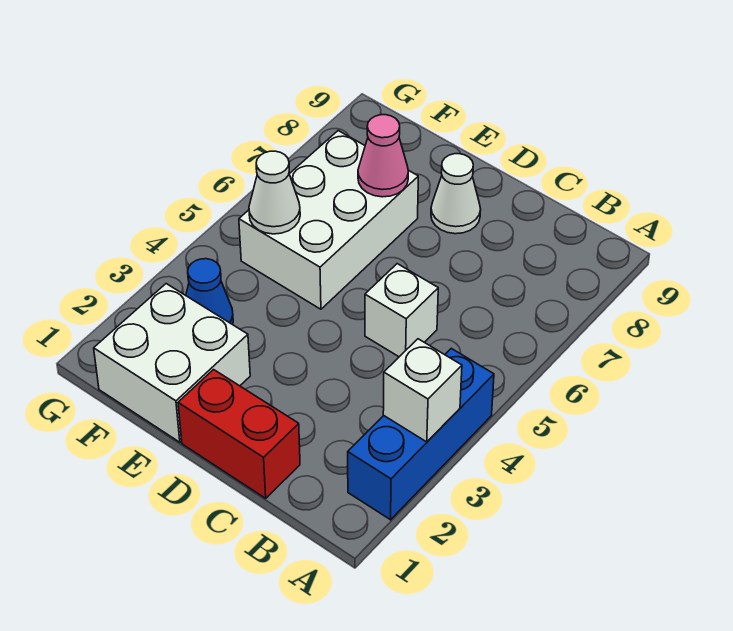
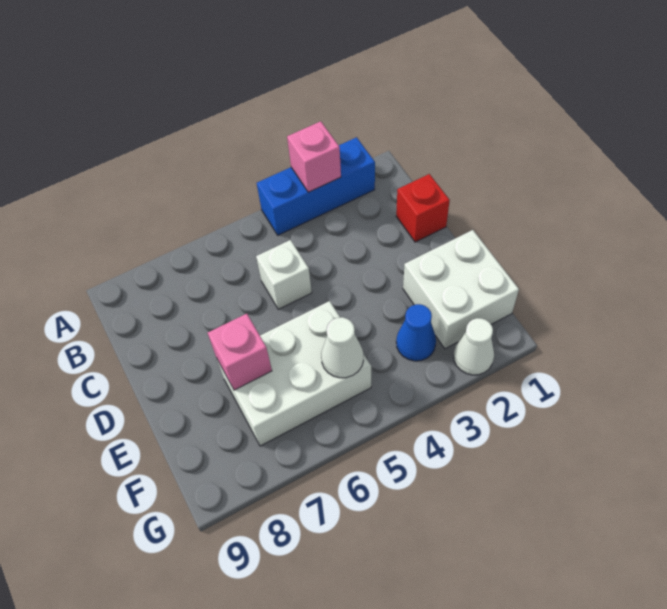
white brick A3 level 2 -> pink brick A3 level 2
red brick C1:D1 level 1 -> red brick C1 level 1
white cone D8 level 1 -> white cone G2 level 1
pink cone E7 level 2 -> pink brick E7 level 2

